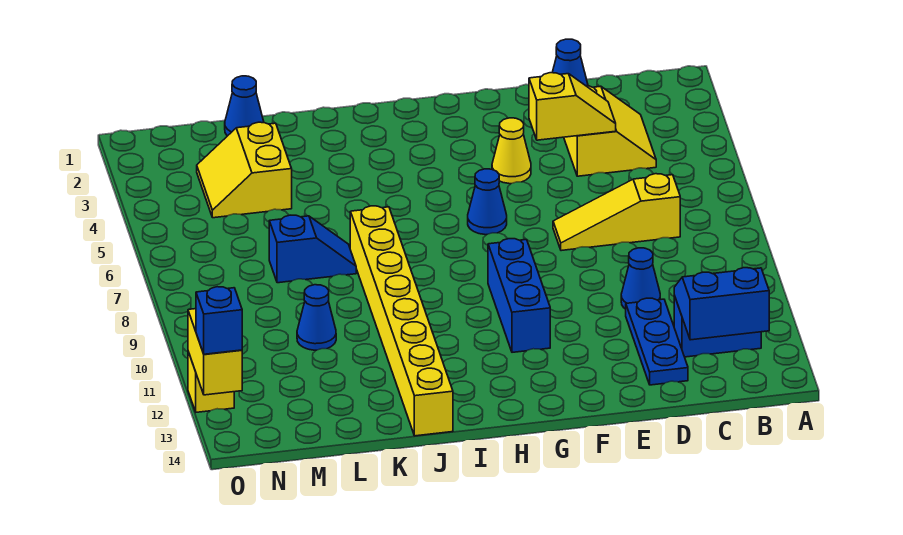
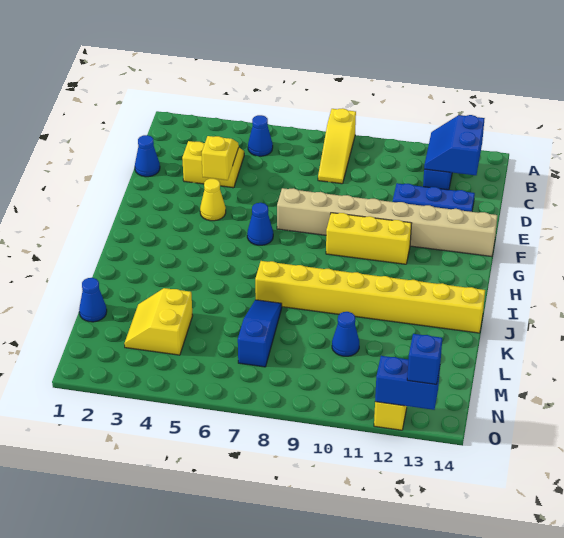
yellow slope C7:E7 level 1 top C -> yellow slope A8:C8 level 1 top A
blue cone D10 level 1 -> blue cone B5 level 1
none -> tan brick F7:F14 level 1
blue brick G9:G11 level 1 -> yellow brick G9:G11 level 1
blue slope K7:L7 level 1 top L -> blue slope K7:M7 level 1 top M
yellow slope L3:M4 level 1 top L -> yellow slope L3:M4 level 1 top 4
yellow brick O12:O13 level 2 -> blue brick O12:O13 level 2

